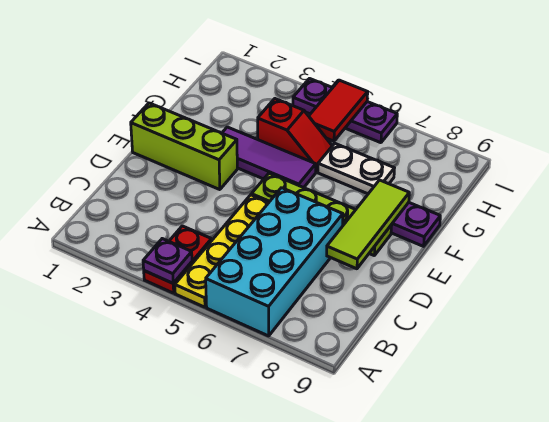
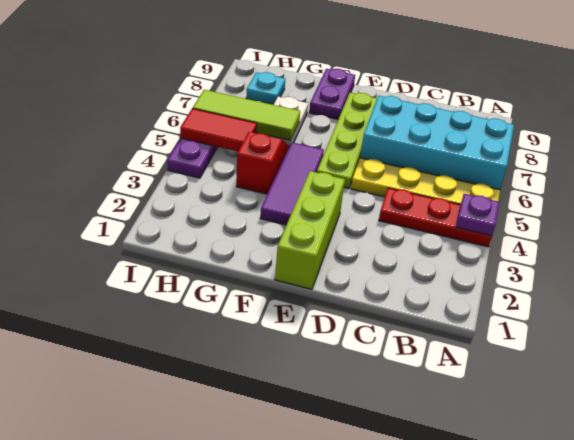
red plate A4:B4 level 1 -> red plate A4:C4 level 1
lime tile D8:F8 level 2 -> lime tile G6:I6 level 2
none -> cyan plate H8 level 1

